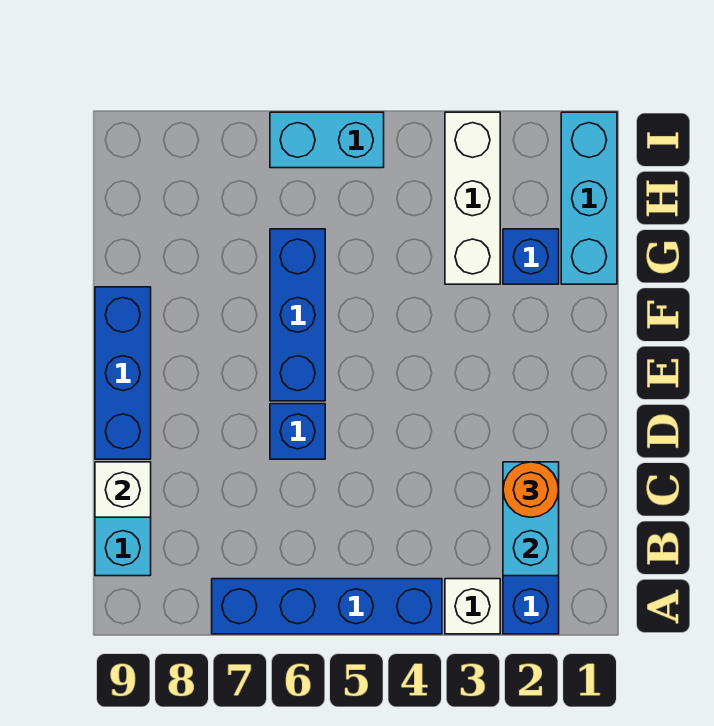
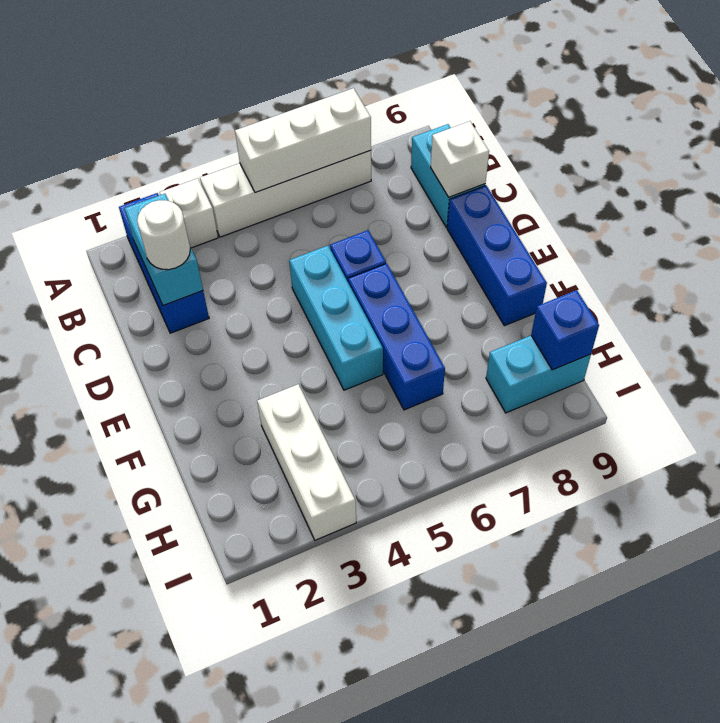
blue brick A4:A7 level 1 -> white brick A4:A7 level 1
none -> white brick A5:A7 level 2
orange round brick C2 level 3 -> white round brick C2 level 3
cyan brick G1:I1 level 1 -> cyan brick D5:F5 level 1
blue brick G2 level 1 -> blue brick H9 level 2
cyan brick I5:I6 level 1 -> cyan brick H8:H9 level 1

